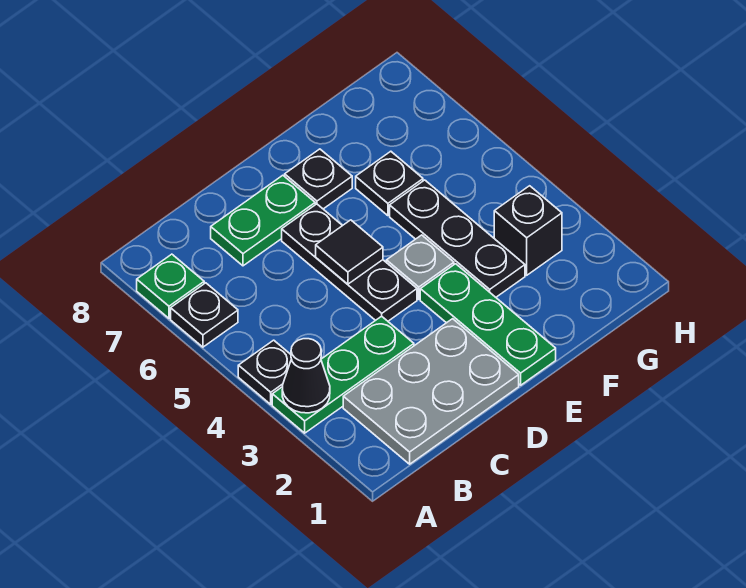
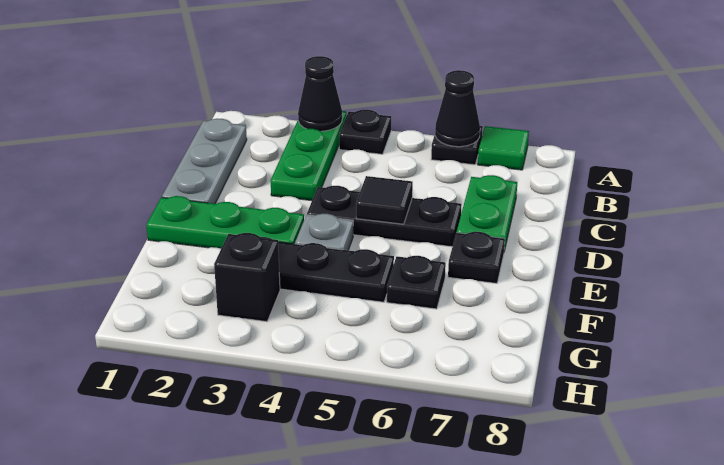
none -> black cone A6 level 2
green plate A7 level 1 -> green tile A7 level 1
grey plate B1:D2 level 1 -> grey plate B1:D1 level 1

